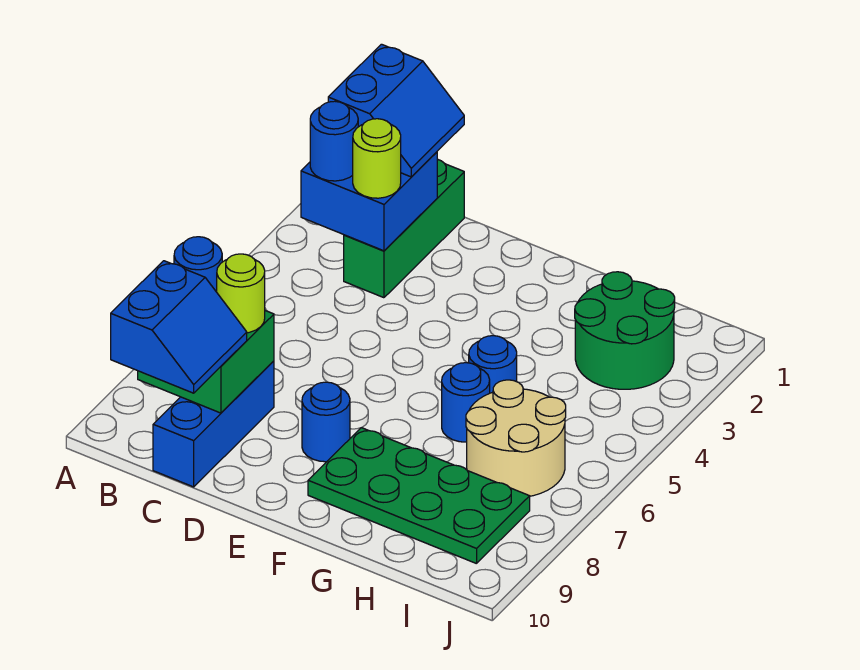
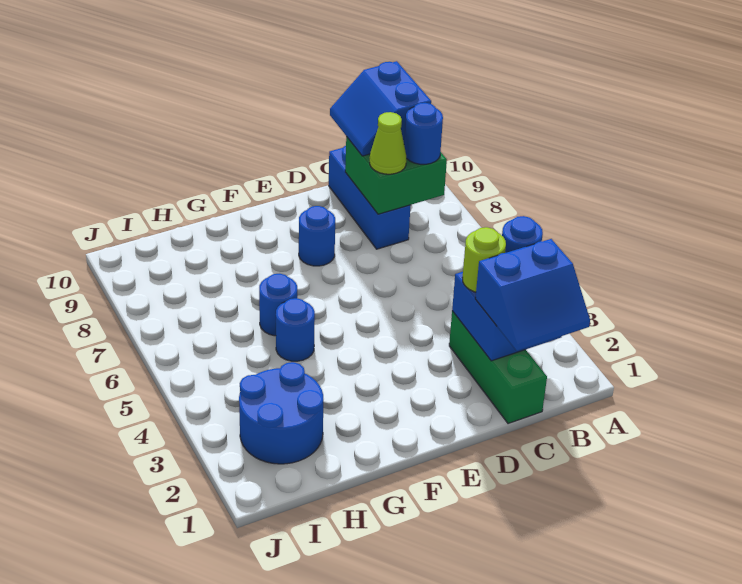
blue slope B1:C2 level 3 top B -> blue slope B1:C2 level 3 top 2
lime round brick C8 level 3 -> lime cone C8 level 3
green plate F8:I9 level 1 -> none
green round brick H2:I3 level 1 -> blue round brick H2:I3 level 1
tan round brick H6:I7 level 1 -> none

